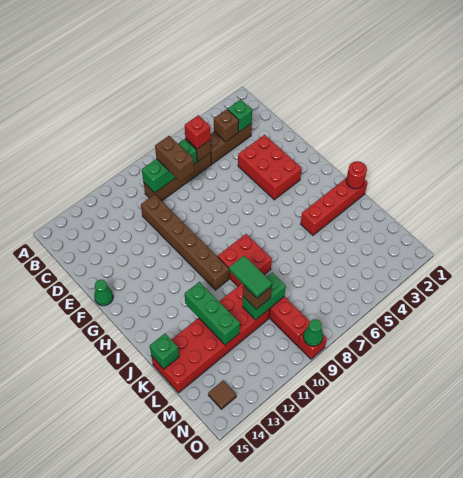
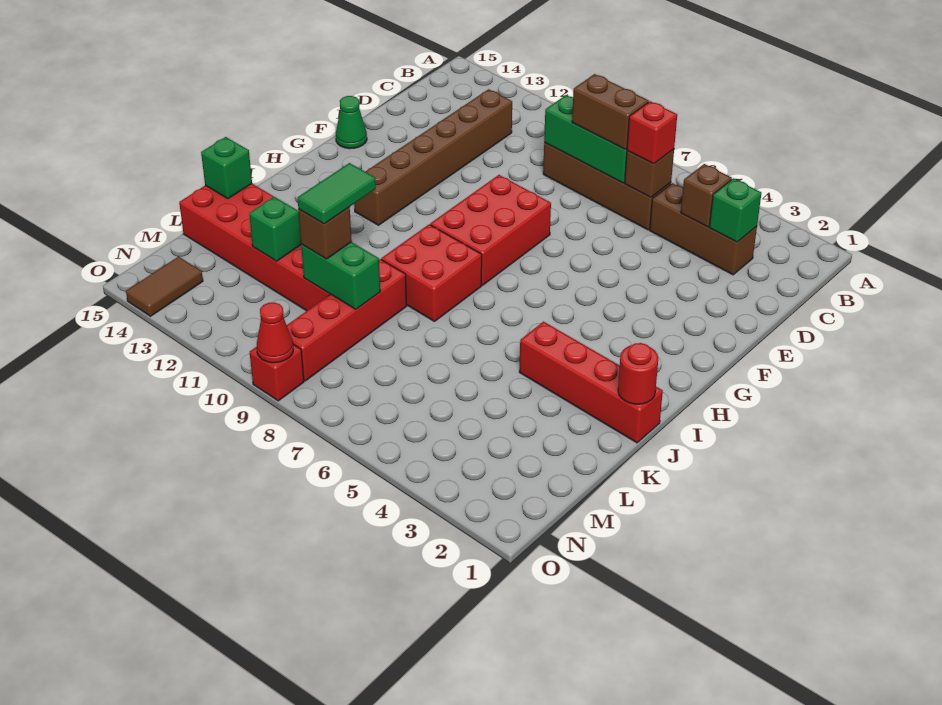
brown brick C8:D8 level 3 -> brown brick C7:C8 level 3
brown brick D10:I10 level 1 -> brown brick C12:H12 level 1
red brick E3:G4 level 1 -> red brick F8:H9 level 1
green brick J12:L12 level 2 -> green brick L12 level 2
brown tile N14 level 1 -> brown tile N14:O14 level 1
green cone O9 level 2 -> red cone O9 level 2

